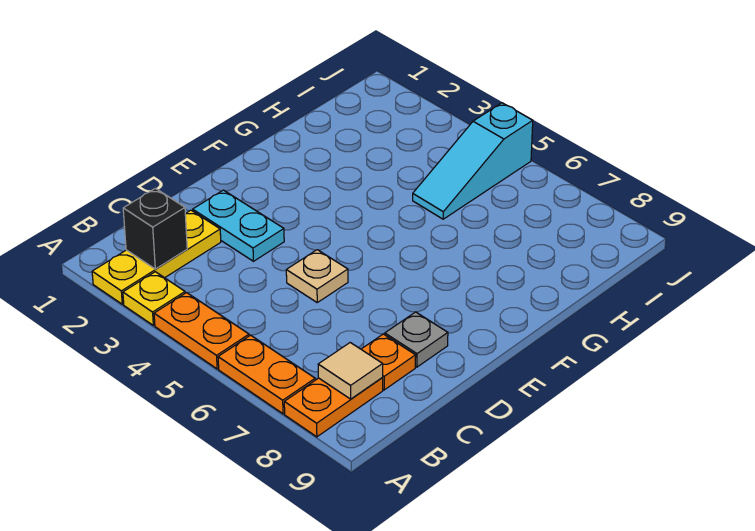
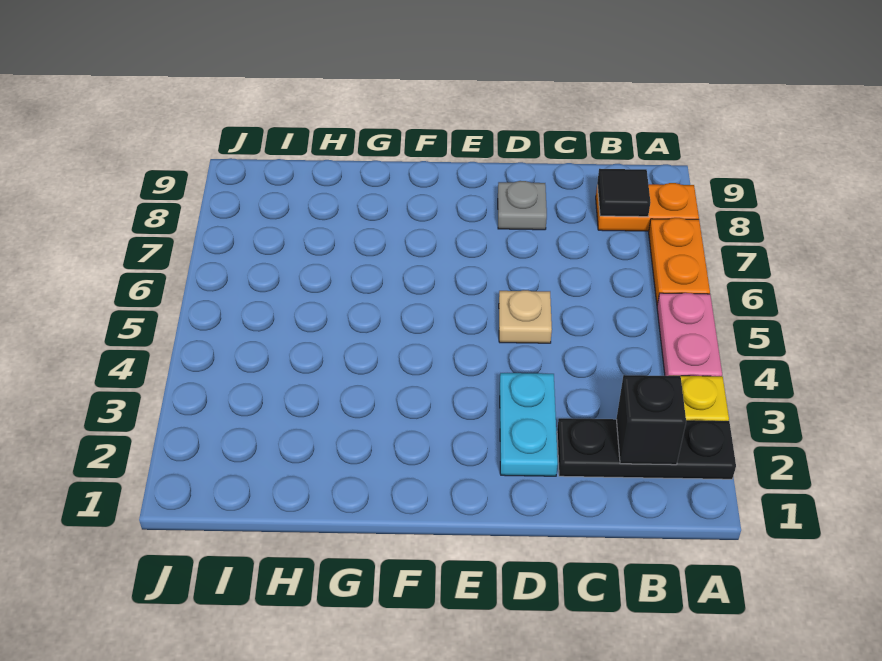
yellow plate A2:C2 level 1 -> black plate A2:C2 level 1
orange plate A4:A5 level 1 -> pink plate A4:A5 level 1
tan tile B8 level 2 -> black tile B8 level 2
orange plate C8 level 1 -> none
cyan slope H5:J5 level 1 top J -> none

